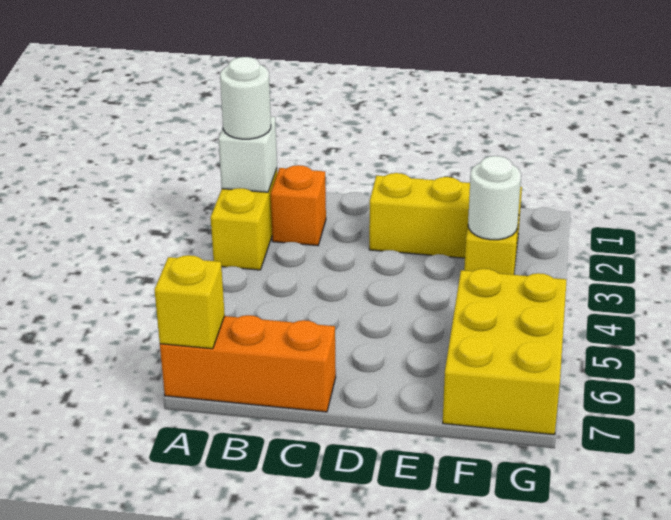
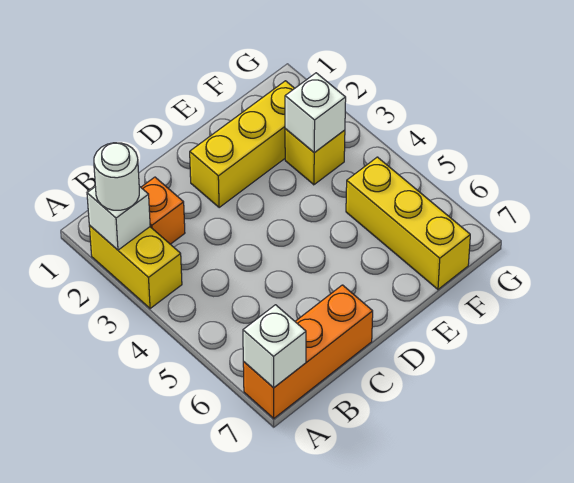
yellow brick A7 level 2 -> white brick A7 level 2
white round brick F3 level 2 -> white brick F3 level 2
yellow brick F5:G7 level 1 -> yellow brick F5:F7 level 1

